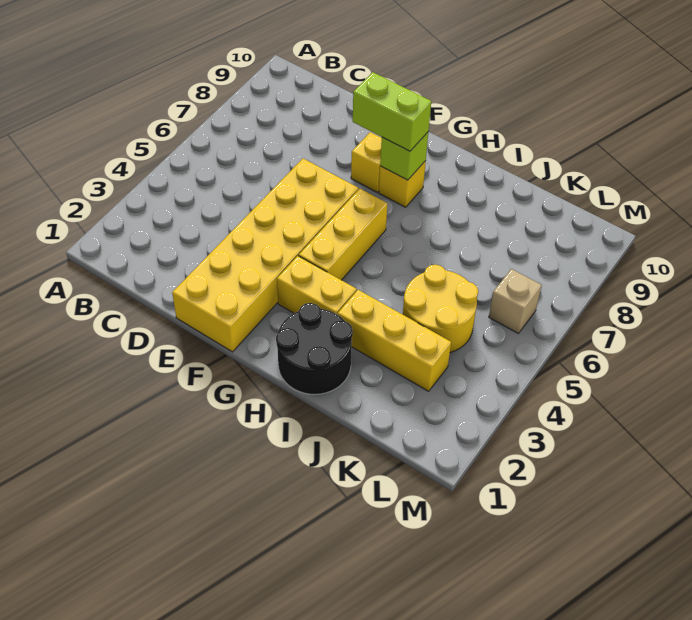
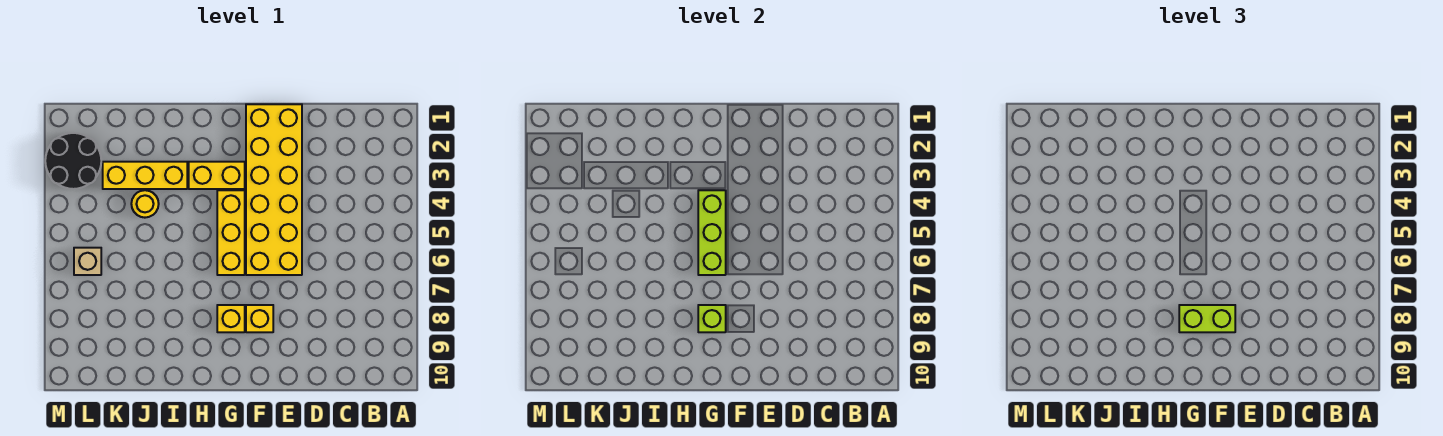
none -> lime brick G4:G6 level 2
black round brick H1:I2 level 1 -> black round brick L2:M3 level 1
yellow round brick J4:K5 level 1 -> yellow round brick J4 level 1

